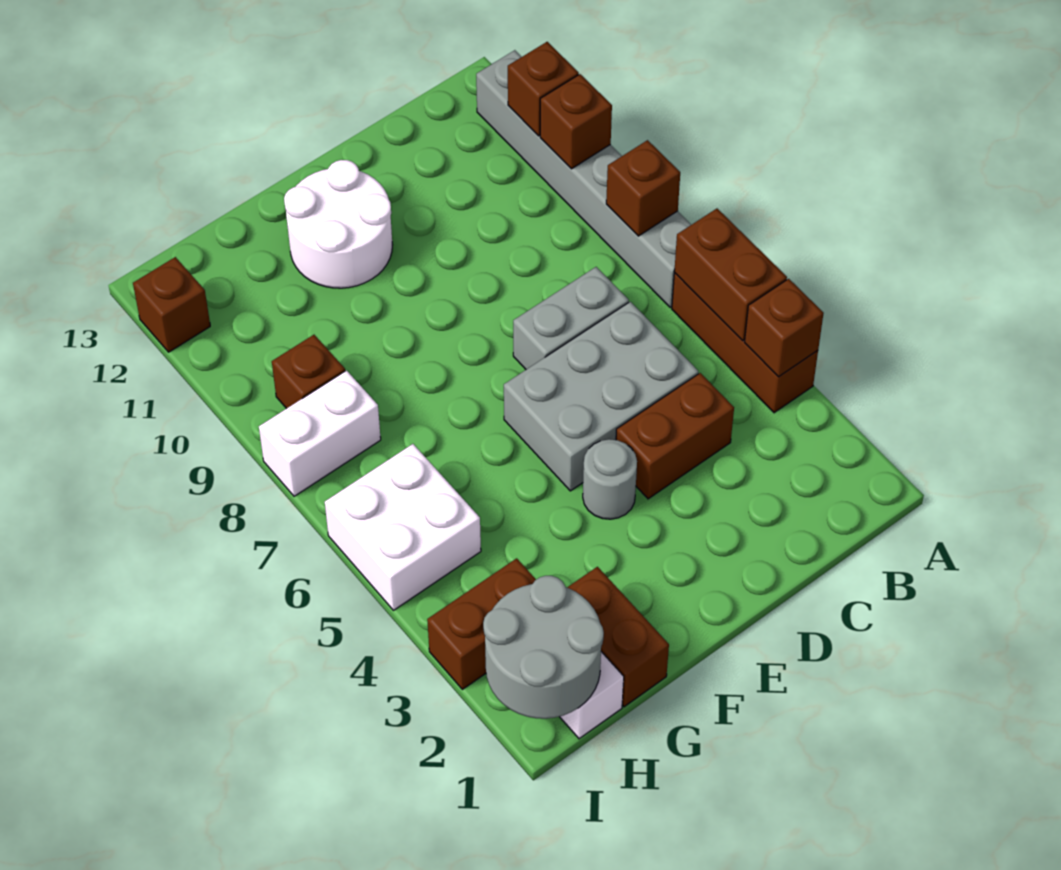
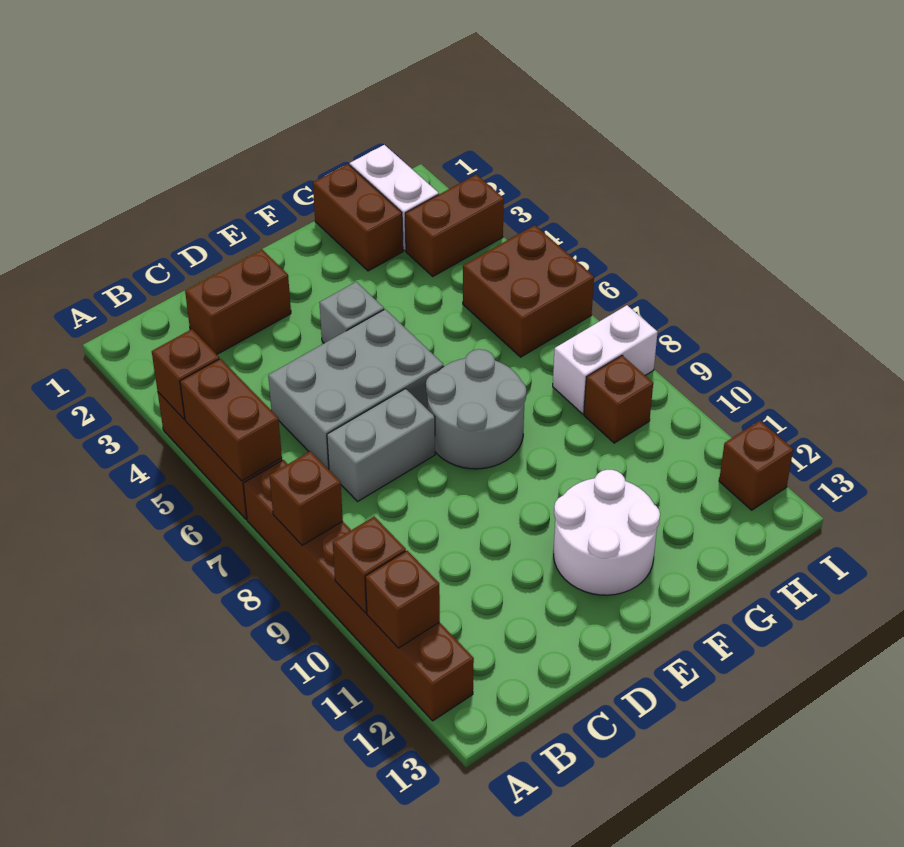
grey brick A7:A12 level 1 -> brown brick A7:A12 level 1
brown brick C4:D4 level 1 -> brown brick C2:D2 level 1
grey round brick E4 level 1 -> grey brick E4 level 1
grey round brick H1:I2 level 2 -> grey round brick E7:F8 level 1
white brick H5:I6 level 1 -> brown brick H5:I6 level 1

